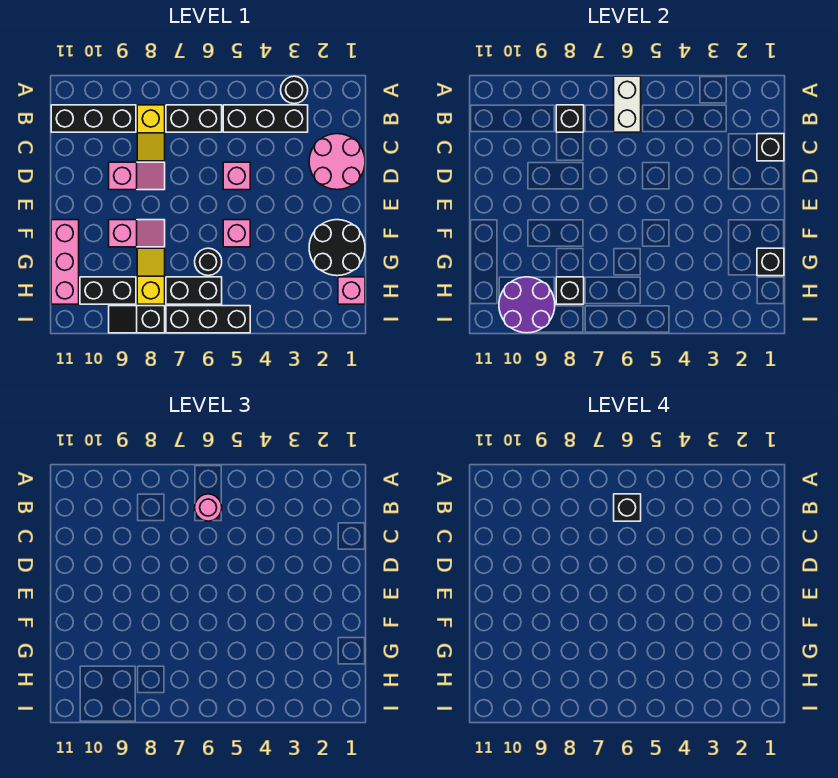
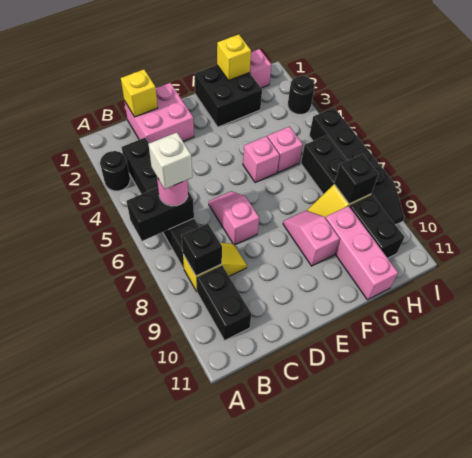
white brick A6:B6 level 2 -> black brick A6:B6 level 2
black brick B6 level 4 -> white brick B6 level 4
black brick B9:B11 level 1 -> black brick B9:B10 level 1
pink round brick C1:D2 level 1 -> pink brick C1:D2 level 1
black brick C1 level 2 -> yellow brick C1 level 2
pink brick D5 level 1 -> pink brick G5 level 1
pink slope D8:D9 level 1 top 9 -> pink slope D6:D7 level 1 top 7
black round brick F1:G2 level 1 -> black brick F1:G2 level 1
pink brick F11:H11 level 1 -> pink brick G9:G11 level 1
black brick G1 level 2 -> yellow brick G1 level 2
black round brick G6 level 1 -> black round brick I3 level 1
purple round brick H9:I10 level 2 -> none

